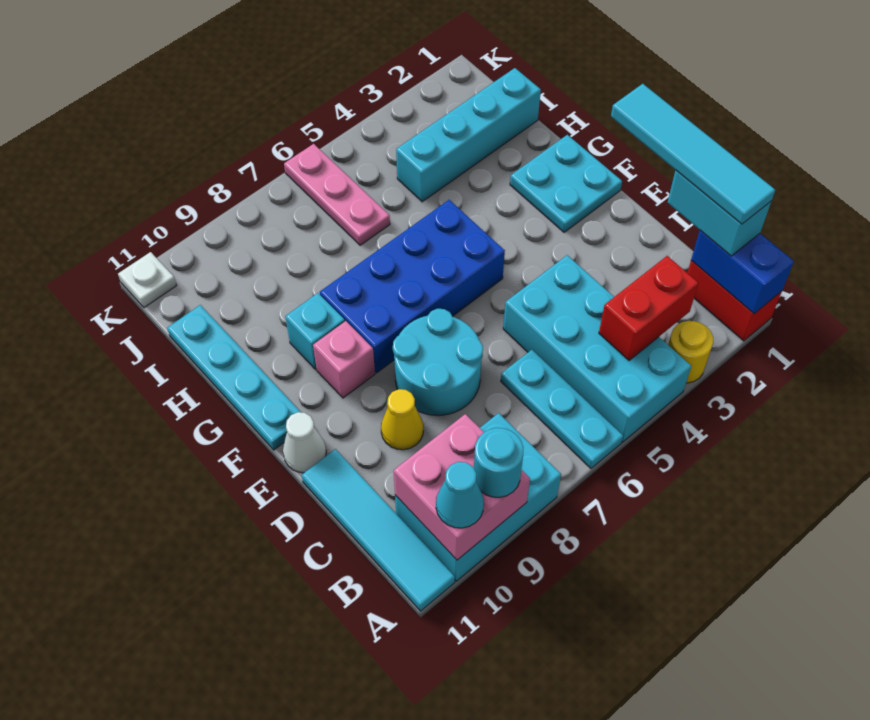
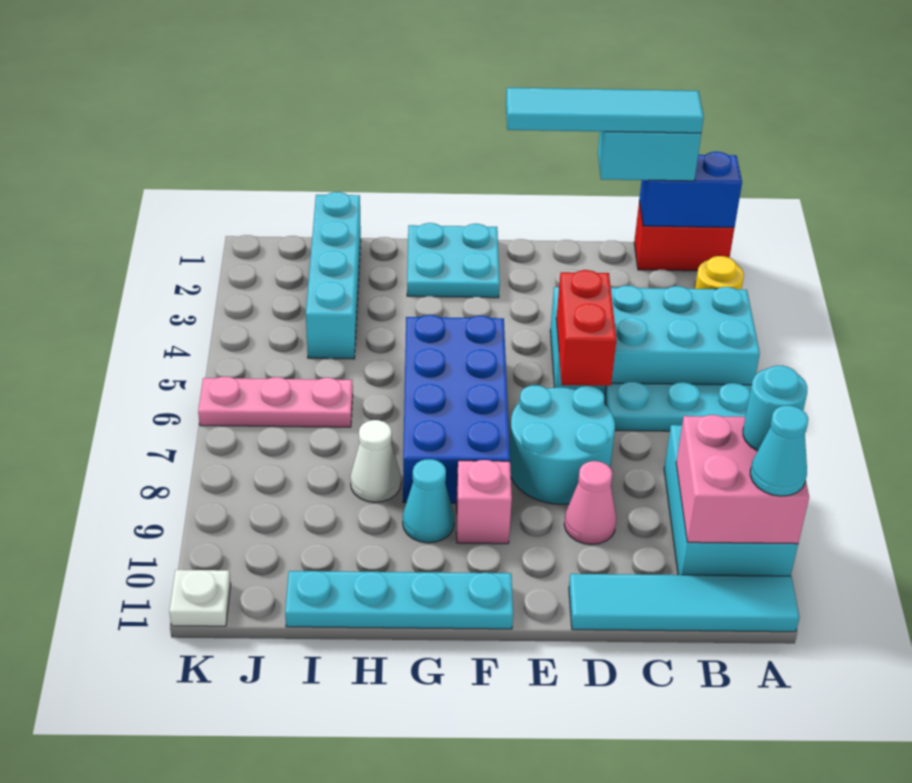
red brick B3:B4 level 2 -> red brick D5:D6 level 2
yellow cone D9 level 1 -> pink cone D9 level 1
white cone E11 level 1 -> white cone H8 level 1
cyan brick G9 level 1 -> cyan cone G9 level 1

